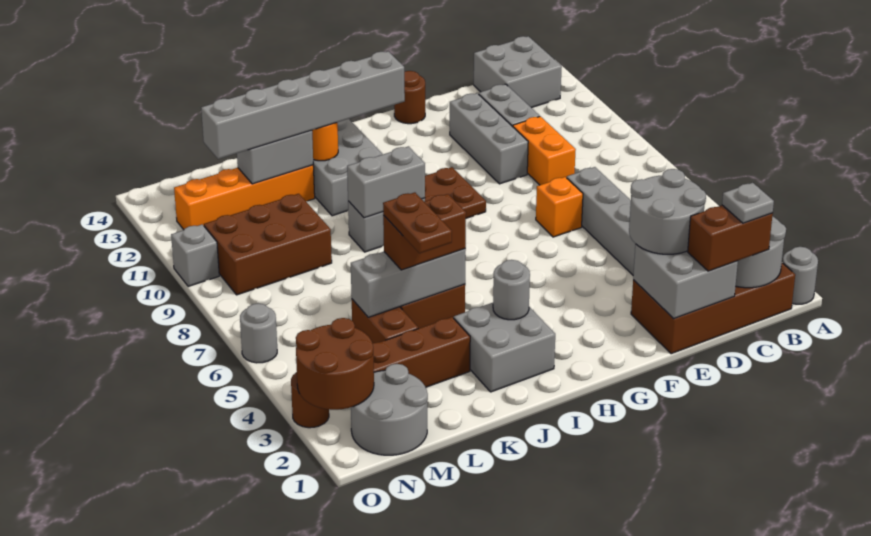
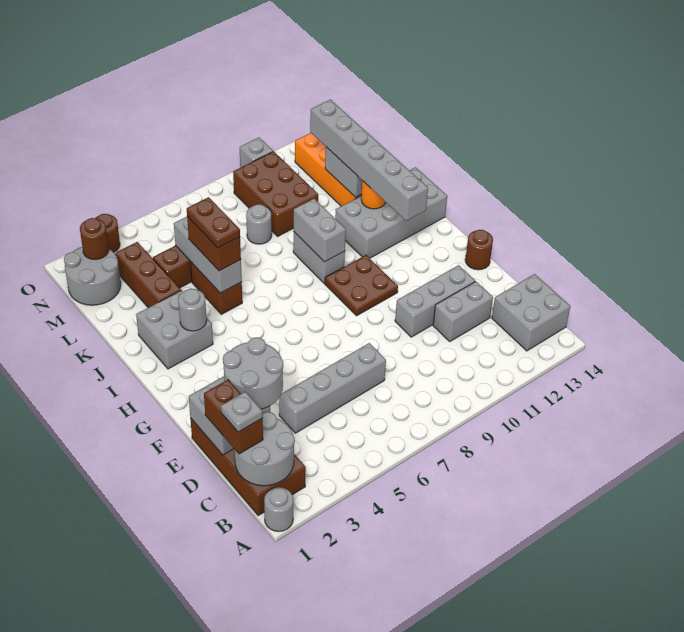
orange brick D9:D10 level 1 -> none
orange brick E7 level 1 -> none
brown plate K4:K5 level 4 -> brown plate J5:K5 level 4
brown round brick N2:O3 level 2 -> brown round brick N2 level 2
grey round brick O6 level 1 -> grey round brick L8 level 1

